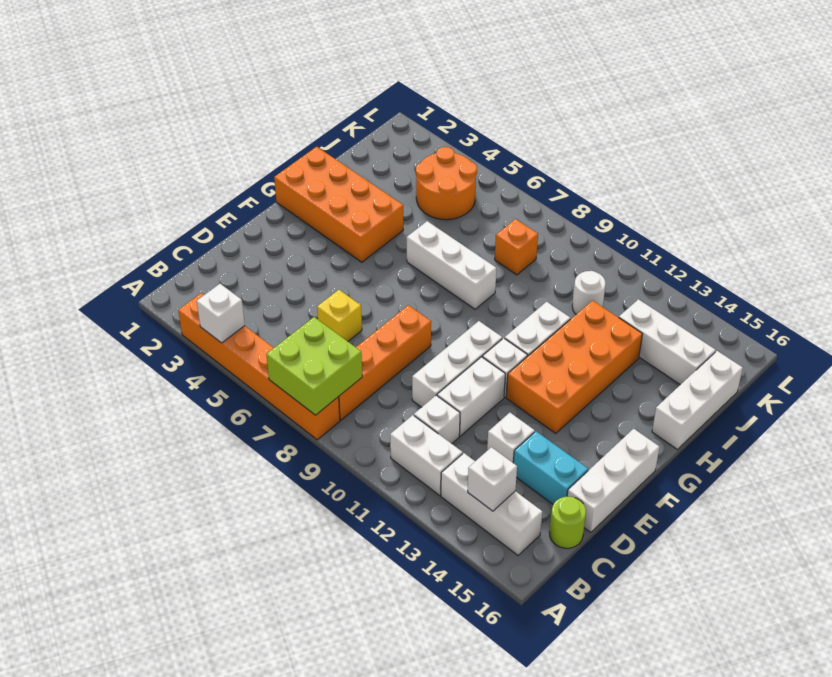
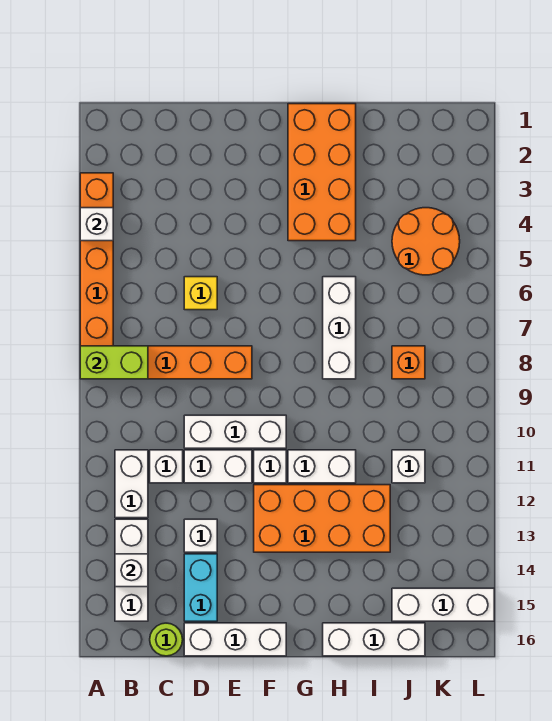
lime brick A7:B8 level 2 -> lime brick A8:B8 level 2
white round brick J11 level 1 -> white brick J11 level 1
white brick J13:J15 level 1 -> white brick J15:L15 level 1

